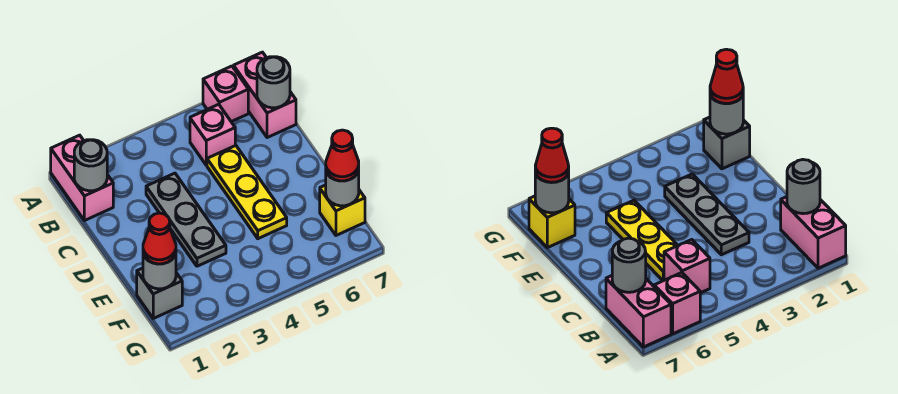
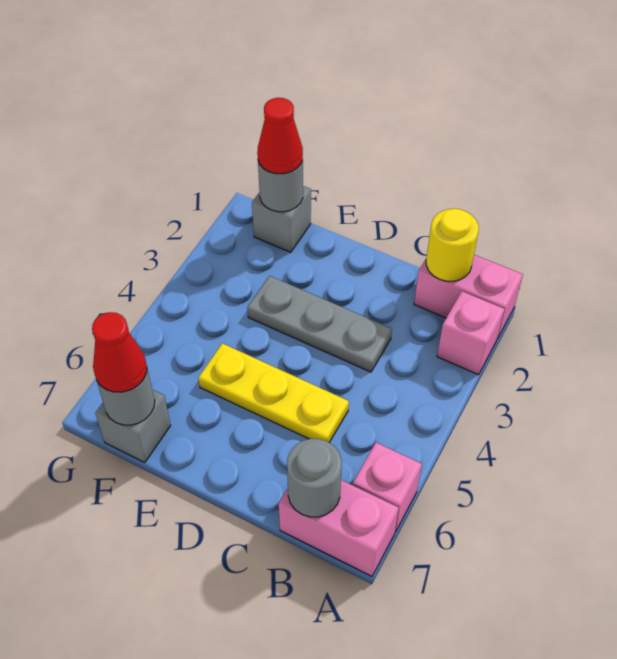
grey round brick B1 level 2 -> yellow round brick B1 level 2
pink brick B5 level 1 -> pink brick A2 level 1
yellow brick F7 level 1 -> grey brick F7 level 1

